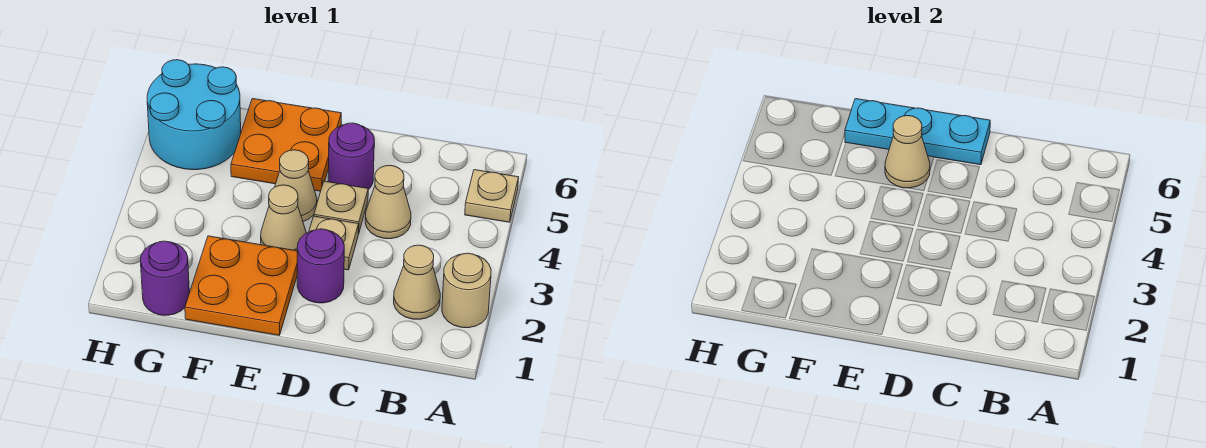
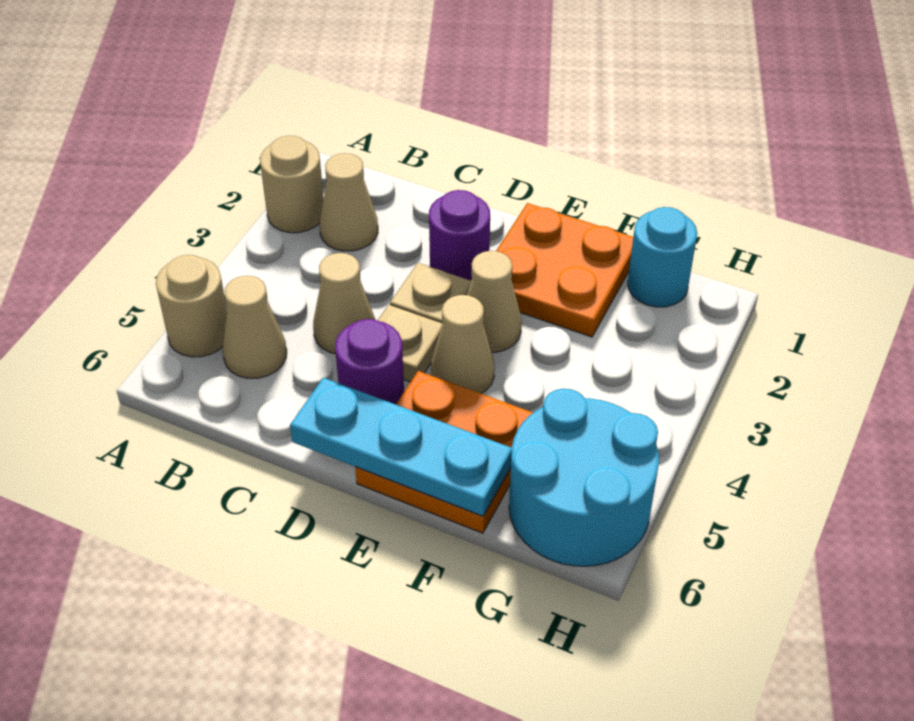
tan plate A5 level 1 -> tan round brick A5 level 1
tan cone E5 level 2 -> tan cone B5 level 1
purple round brick G1 level 1 -> cyan round brick G1 level 1

